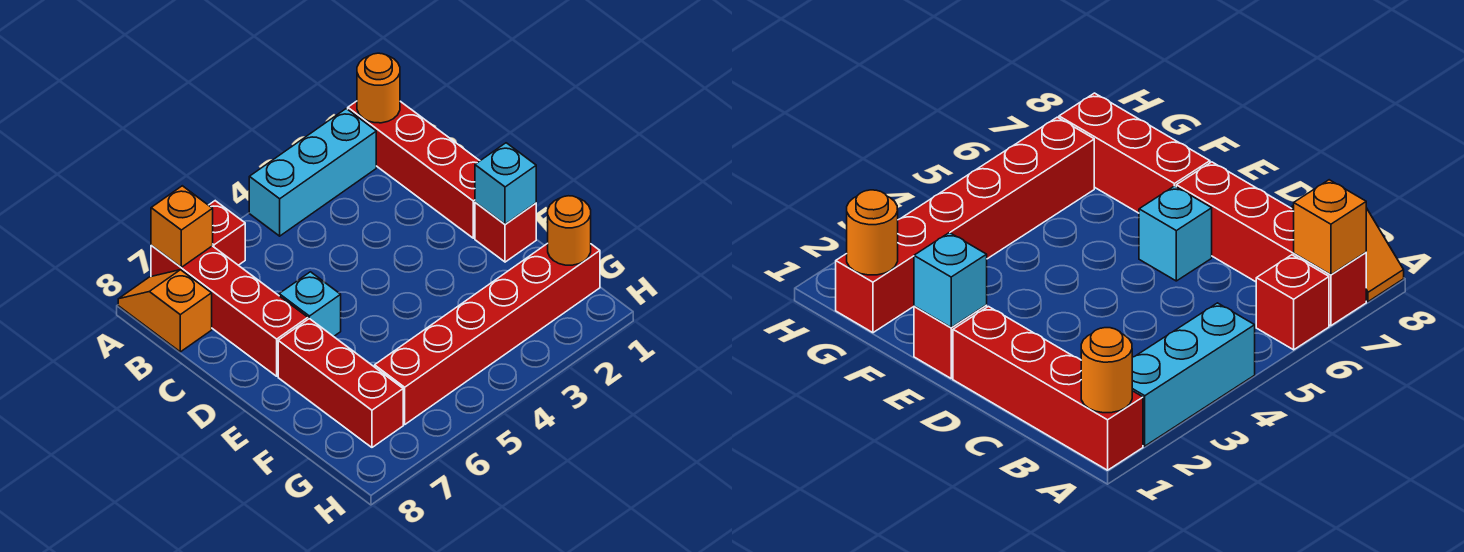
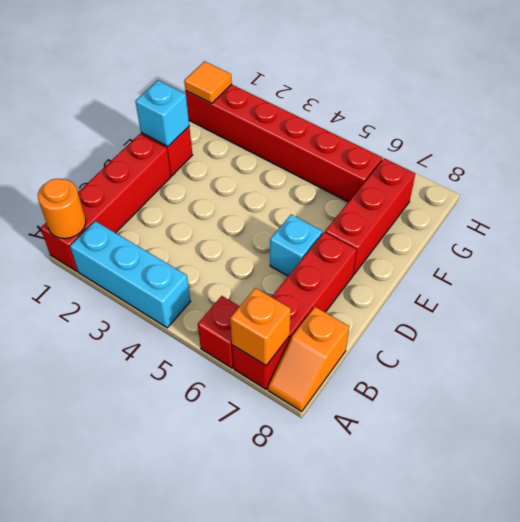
orange round brick G1 level 2 -> orange tile G1 level 2

